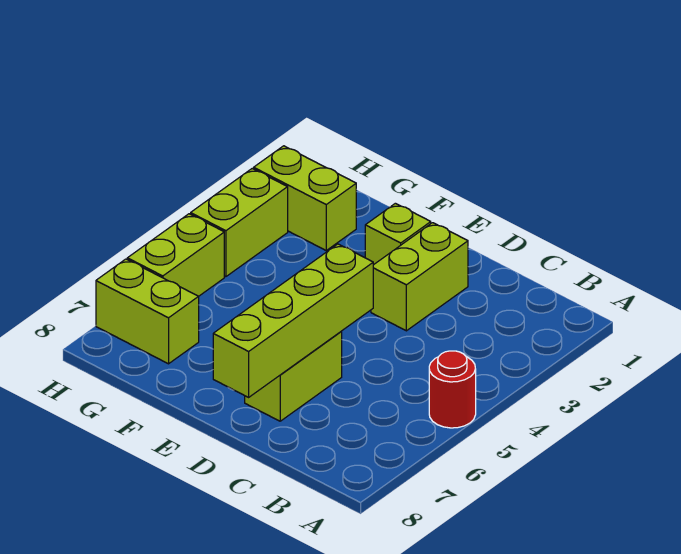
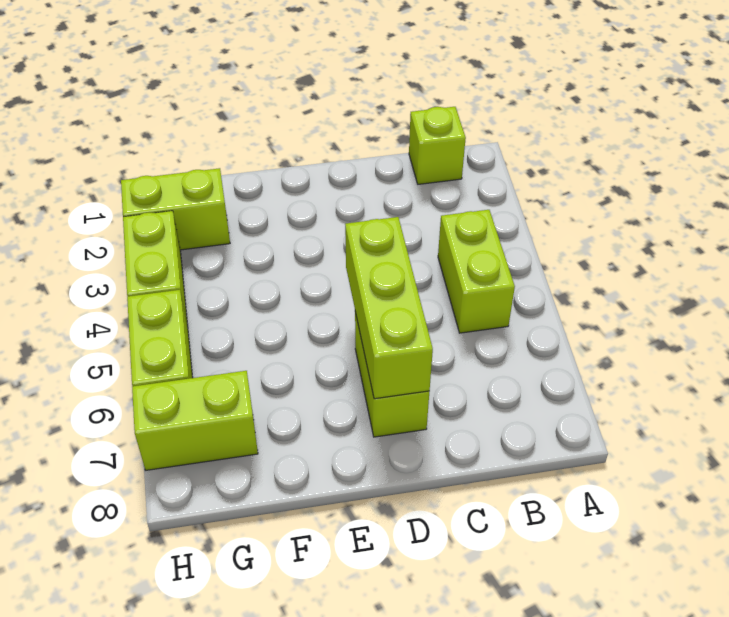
red round brick A5 level 1 -> none
lime brick D2:D3 level 1 -> lime brick B4:B5 level 1
lime brick D5:D8 level 2 -> lime brick D5:D7 level 2
lime brick E2 level 1 -> lime brick B1 level 1

